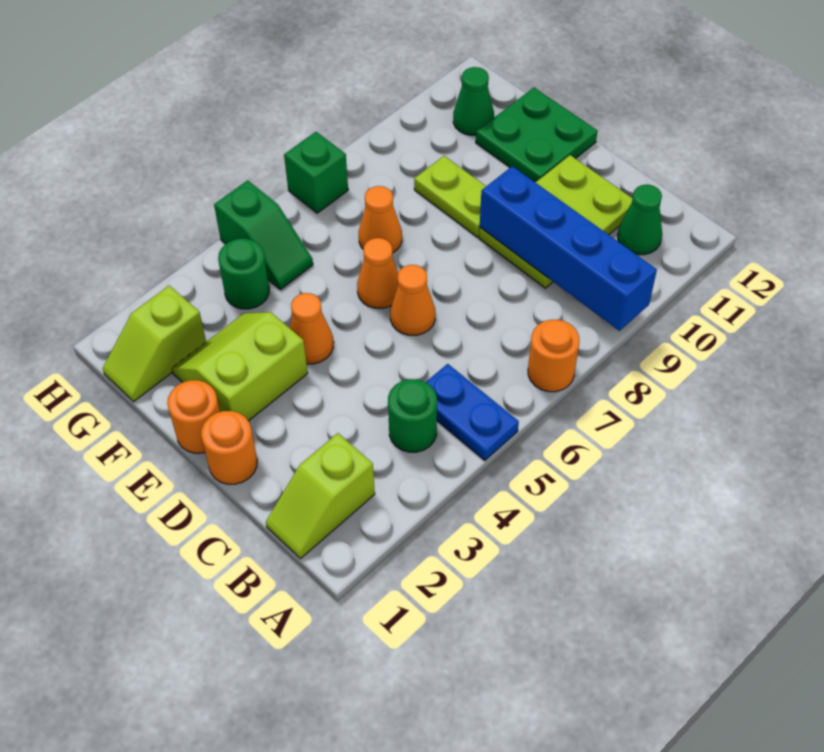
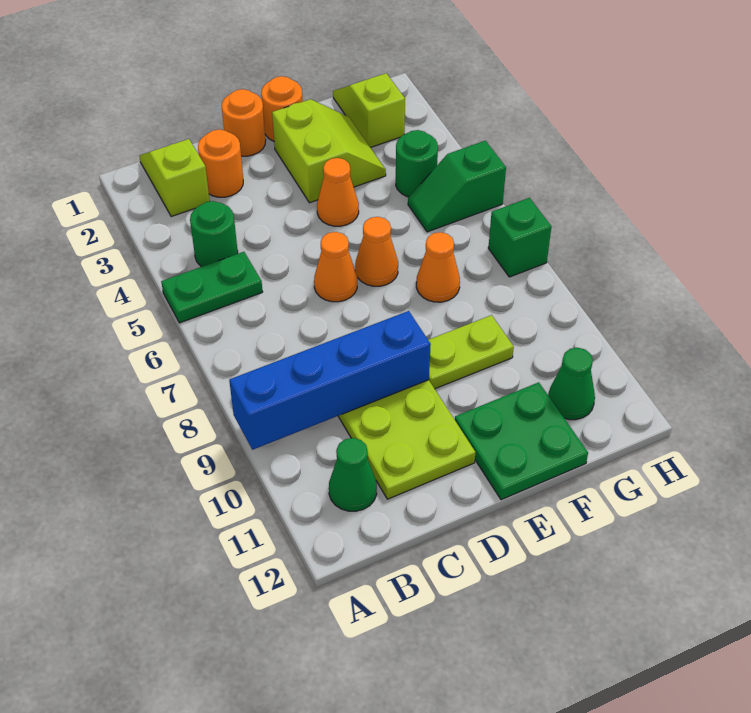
blue plate A5:B5 level 1 -> green plate A5:B5 level 1
orange round brick A7 level 1 -> orange round brick C2 level 1

